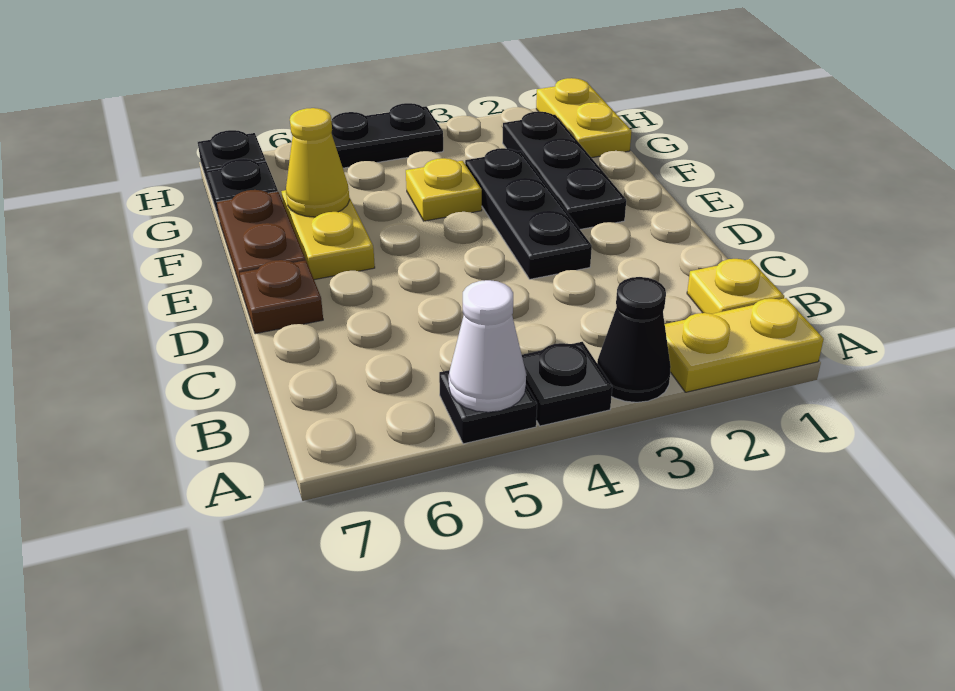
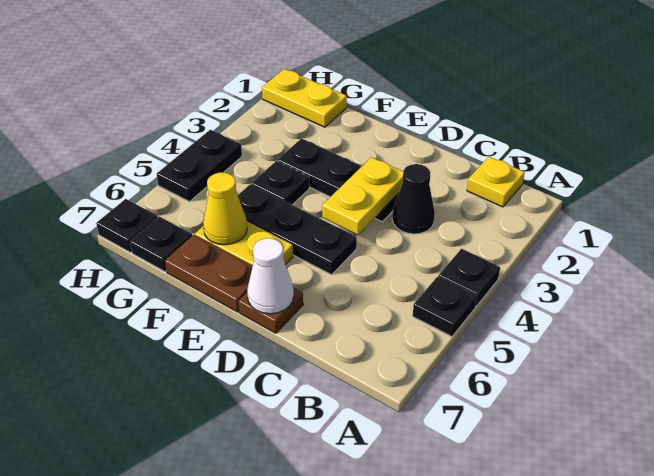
yellow plate A1:A2 level 1 -> yellow plate D3:D4 level 2
black cone A3 level 1 -> black cone C3 level 1
white cone A5 level 2 -> white cone D7 level 2
black plate E2:G2 level 1 -> black plate D5:F5 level 1
yellow plate F4 level 1 -> black plate F4 level 1

